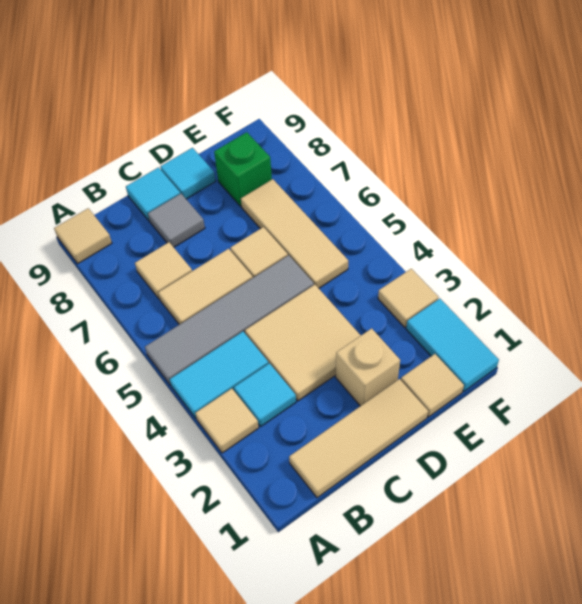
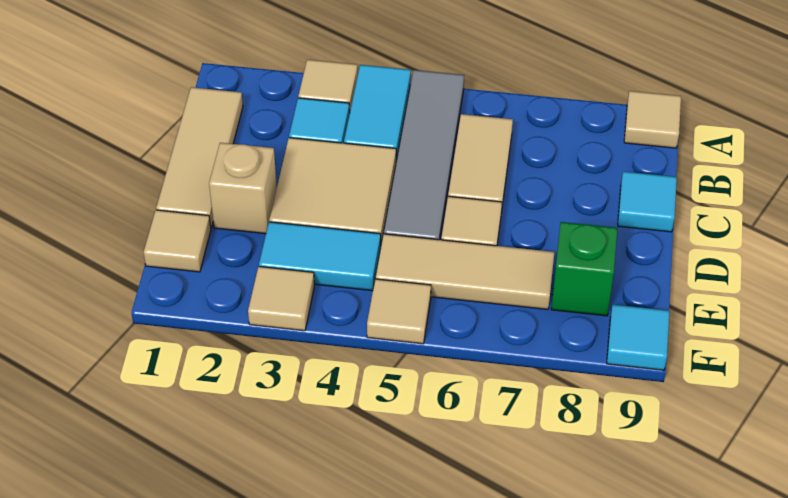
tan tile B7 level 1 -> tan tile F5 level 1
grey tile C8 level 1 -> none
cyan tile D9 level 1 -> cyan tile F9 level 1
cyan tile F1:F2 level 1 -> cyan tile E3:E4 level 1

